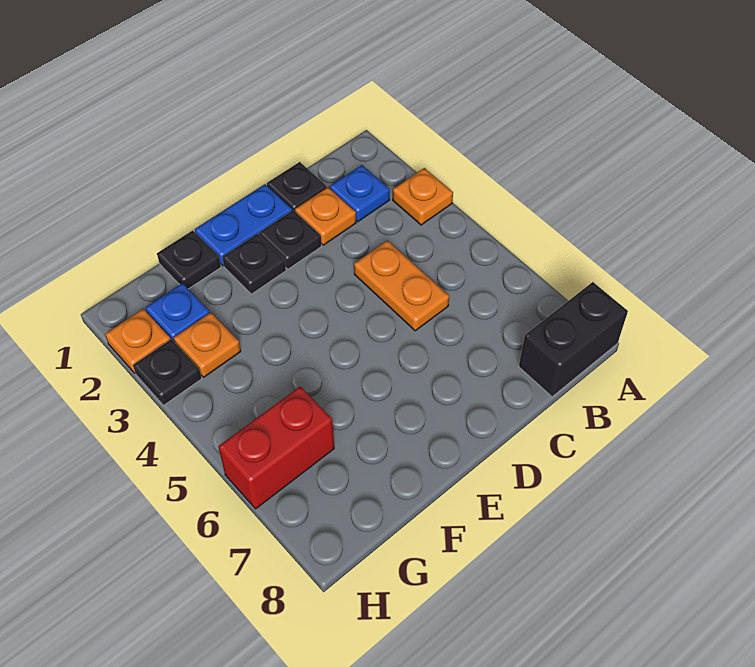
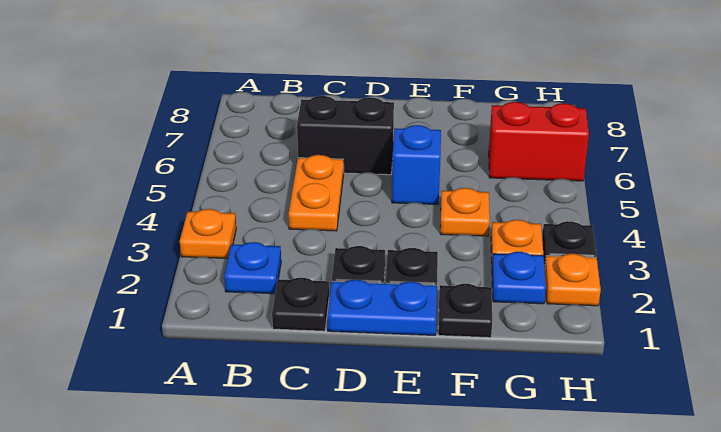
black brick A8:B8 level 1 -> black brick C6:D6 level 1
orange plate C2 level 1 -> orange plate F4 level 1
none -> blue brick E5 level 1

